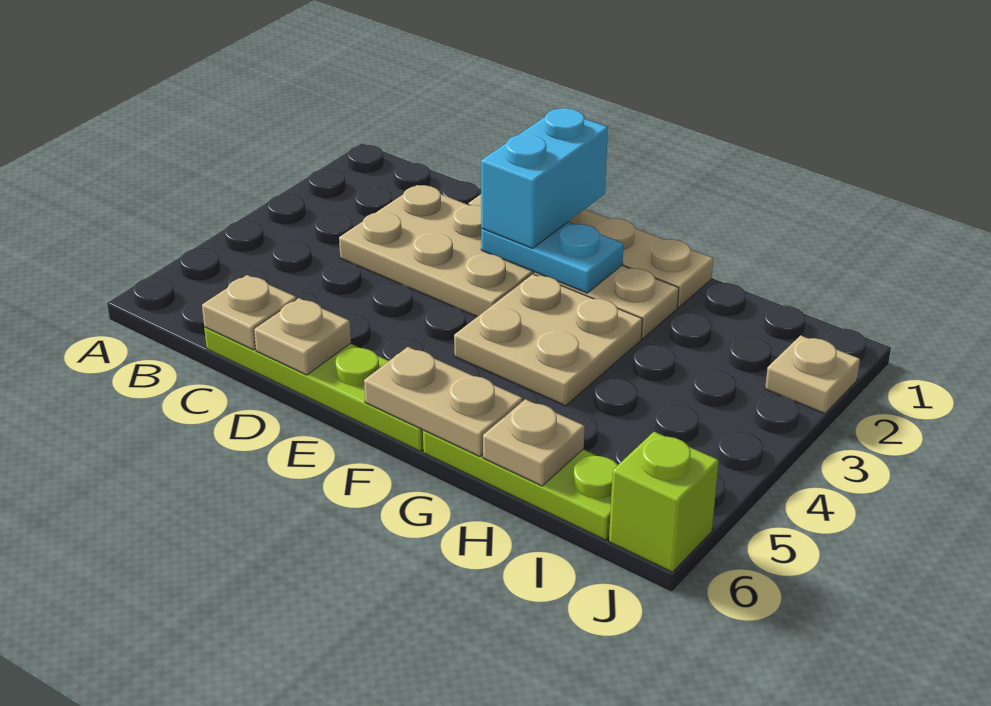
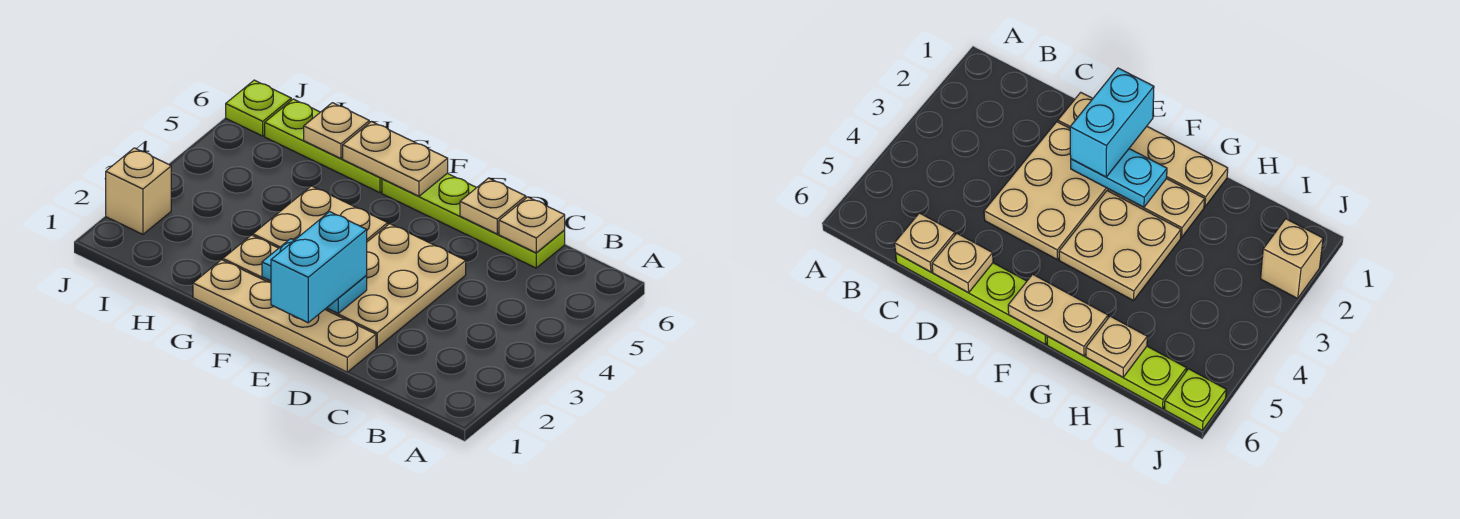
tan plate C2:E3 level 1 -> tan plate D2:E4 level 1
tan plate J2 level 1 -> tan brick J2 level 1
lime brick J6 level 1 -> lime plate J6 level 1

